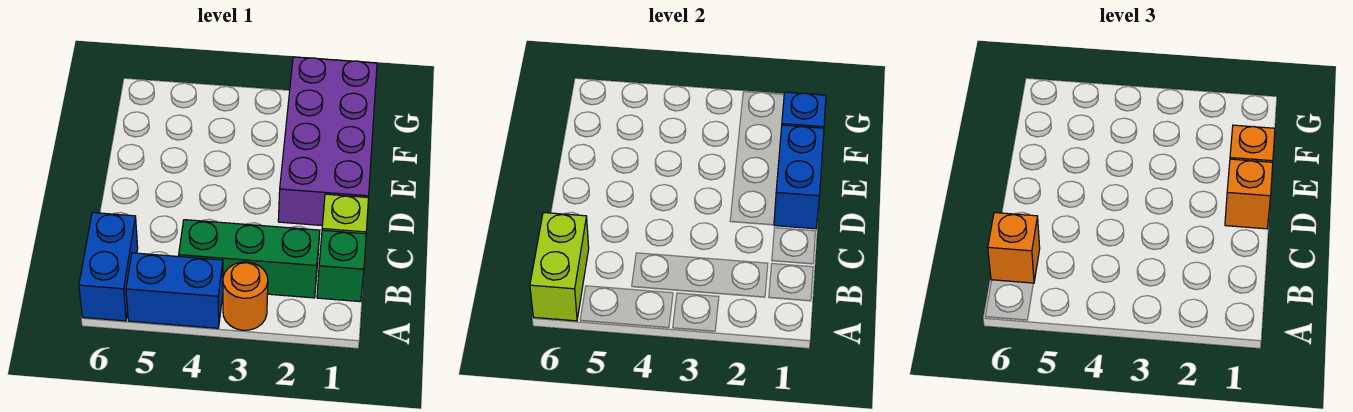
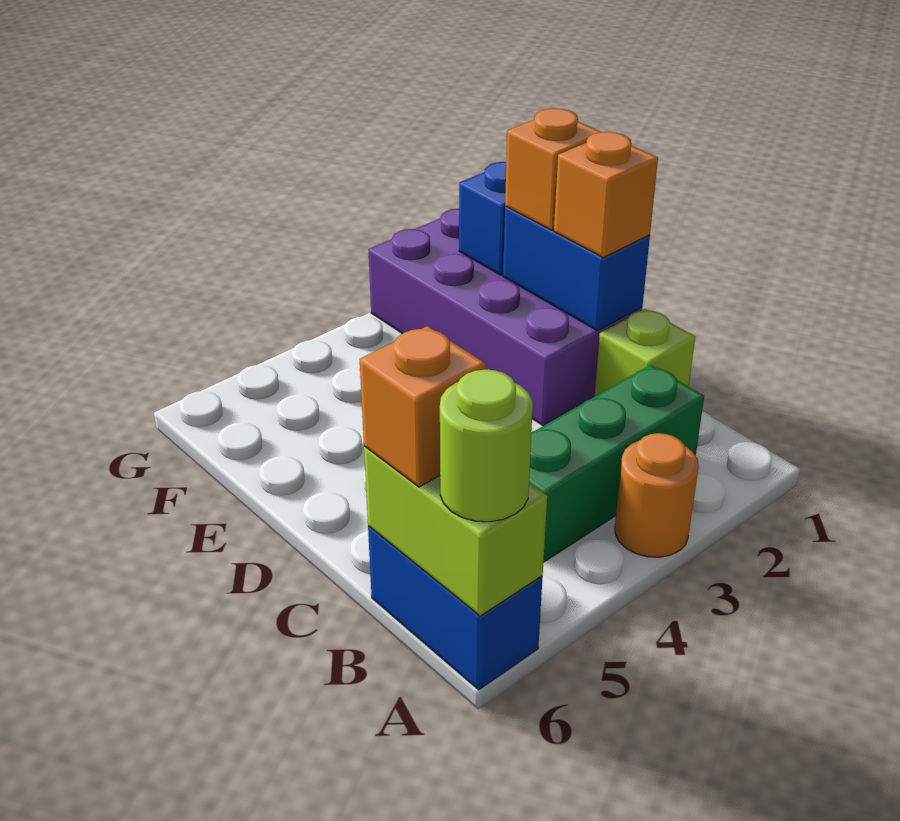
blue brick A4:A5 level 1 -> none
none -> lime round brick A6 level 3
green brick B1 level 1 -> none

